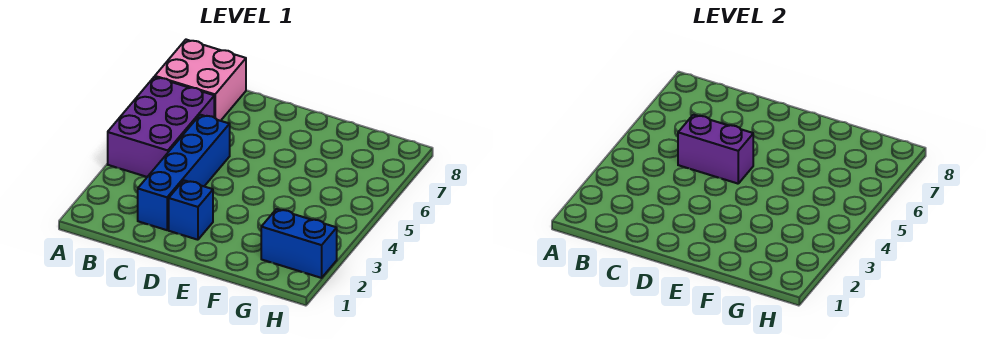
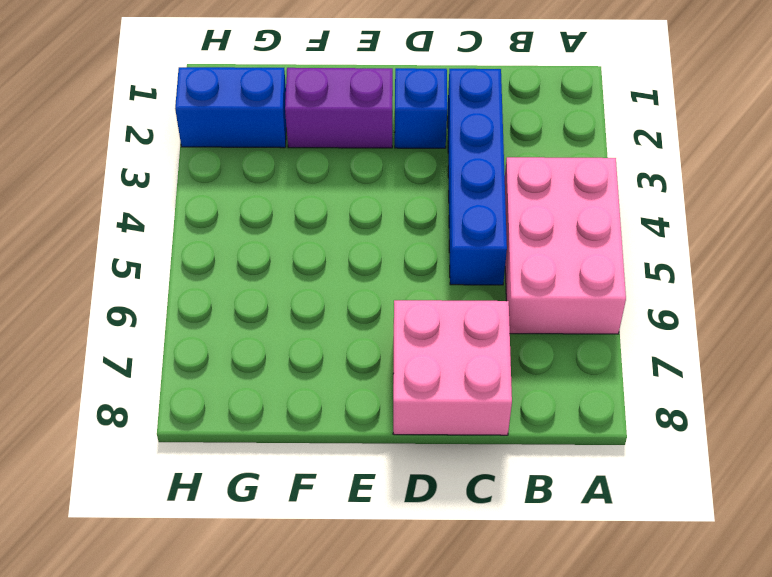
purple brick A4:B6 level 1 -> pink brick A4:B6 level 1
pink brick A7:B8 level 1 -> pink brick C7:D8 level 1
purple brick C5:D5 level 2 -> purple brick E2:F2 level 1

